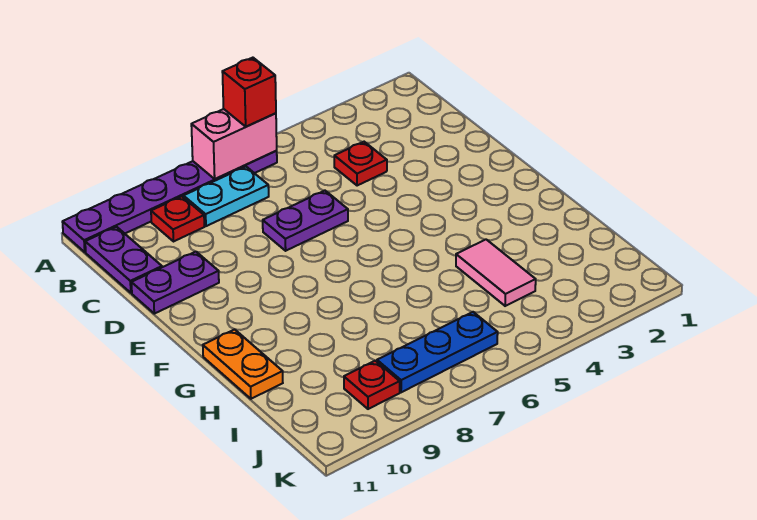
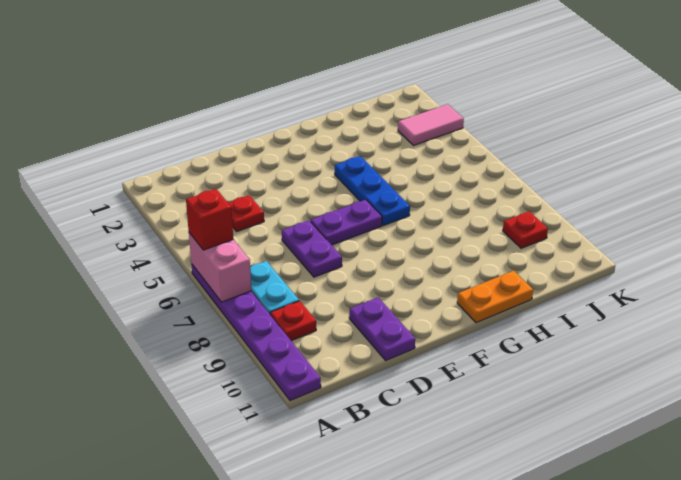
purple plate B11:C11 level 1 -> purple plate E6:F6 level 1
pink tile H4:I4 level 1 -> pink tile J3:K3 level 1
blue plate J6:J8 level 1 -> blue plate G4:G6 level 1

